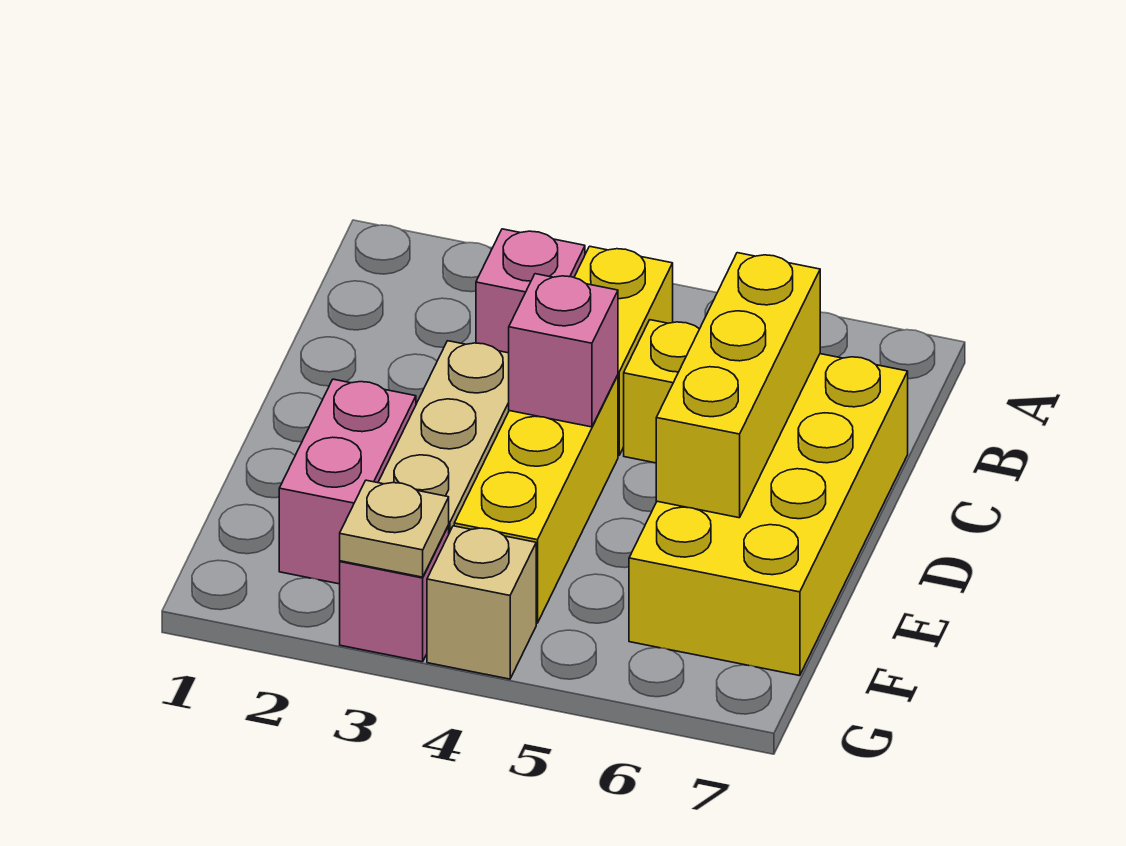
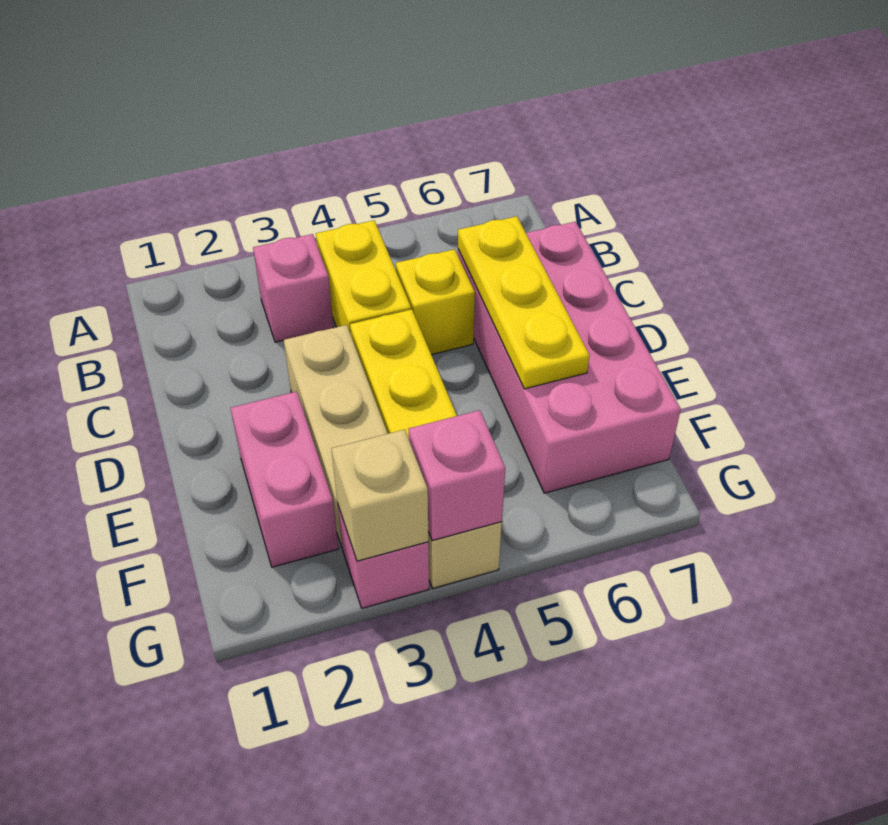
yellow brick C6:F7 level 1 -> pink brick C6:F7 level 1
yellow brick C6:E6 level 2 -> yellow plate C6:E6 level 2
pink brick D4 level 2 -> pink brick G4 level 2
tan plate G3 level 2 -> tan brick G3 level 2

